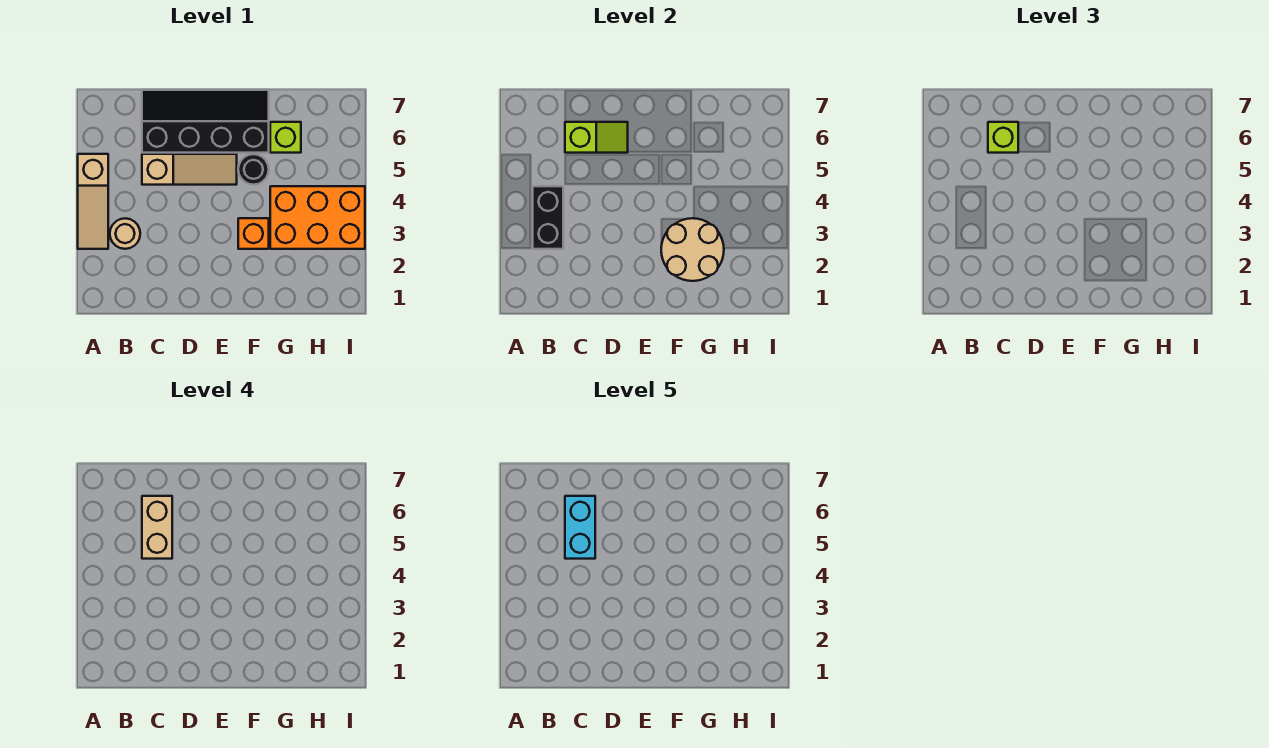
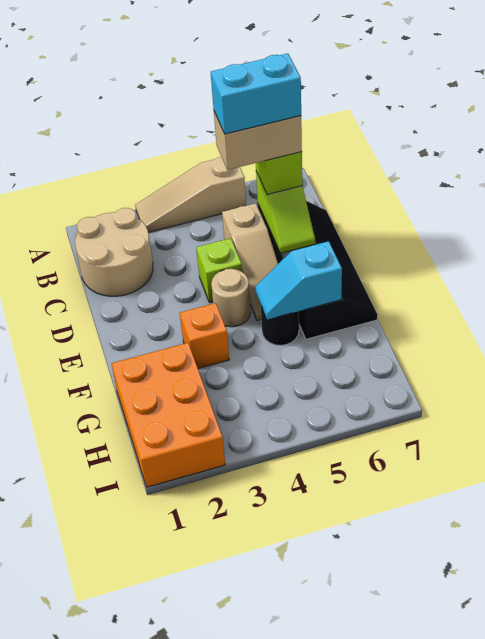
tan round brick B3 level 1 -> tan round brick E4 level 1
black brick B3:B4 level 2 -> none
tan round brick F2:G3 level 2 -> tan round brick B1:C2 level 1
none -> cyan slope F5:F6 level 2 top 6
orange brick G3:I4 level 1 -> orange brick G1:I2 level 1
lime brick G6 level 1 -> lime brick D4 level 1

